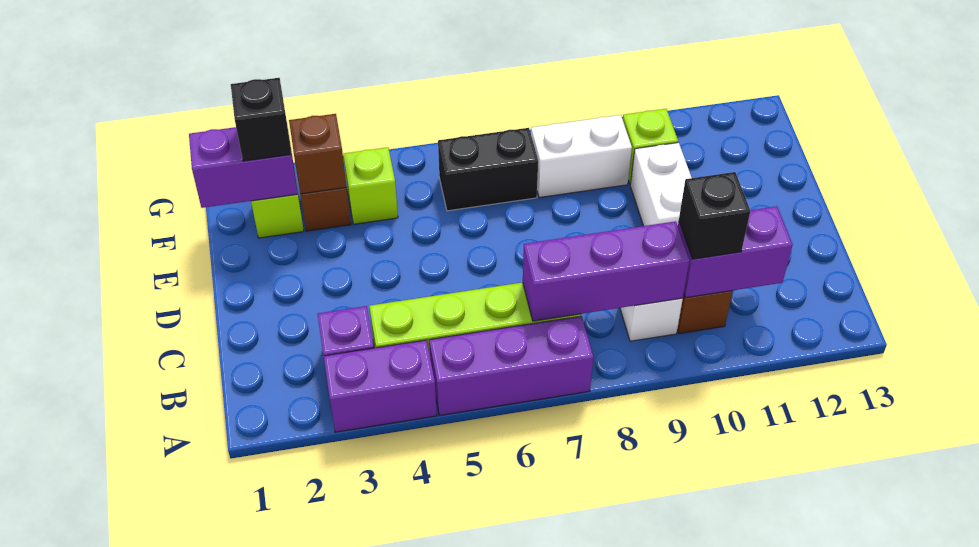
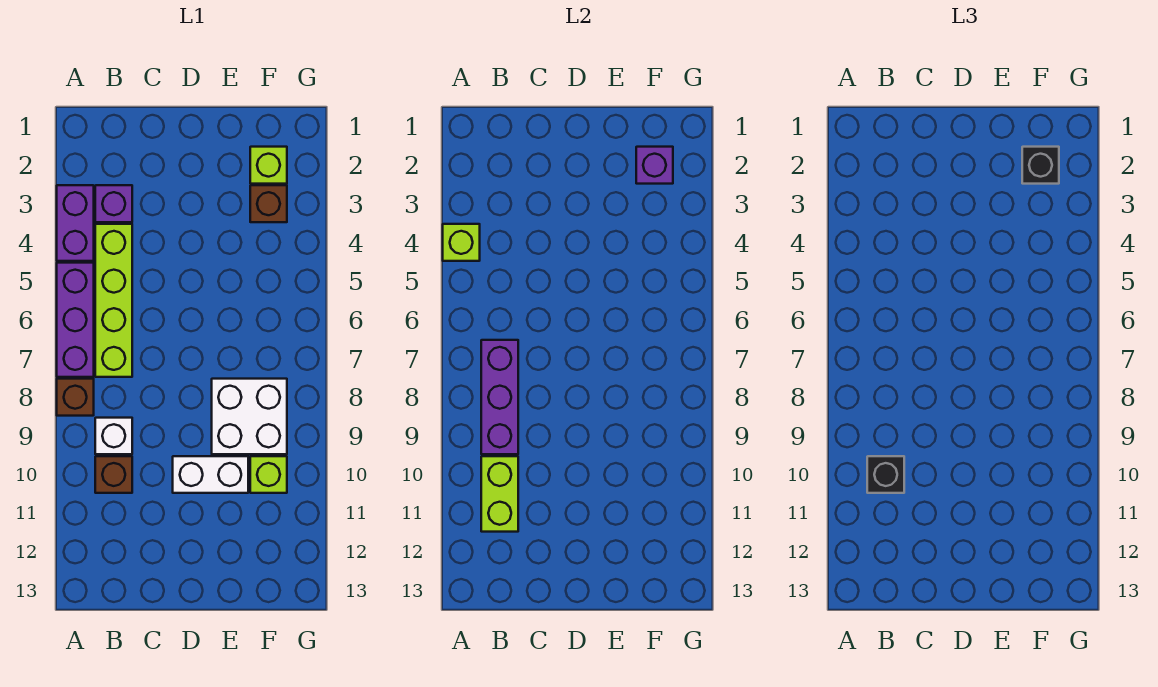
purple brick B10:B11 level 2 -> lime brick B10:B11 level 2
purple brick F1:F2 level 2 -> purple brick F2 level 2
brown brick F3 level 2 -> brown brick A8 level 1
lime brick F4 level 1 -> lime brick A4 level 2
black brick F6:F7 level 1 -> none
white brick F8:F9 level 1 -> white brick E8:F9 level 1

